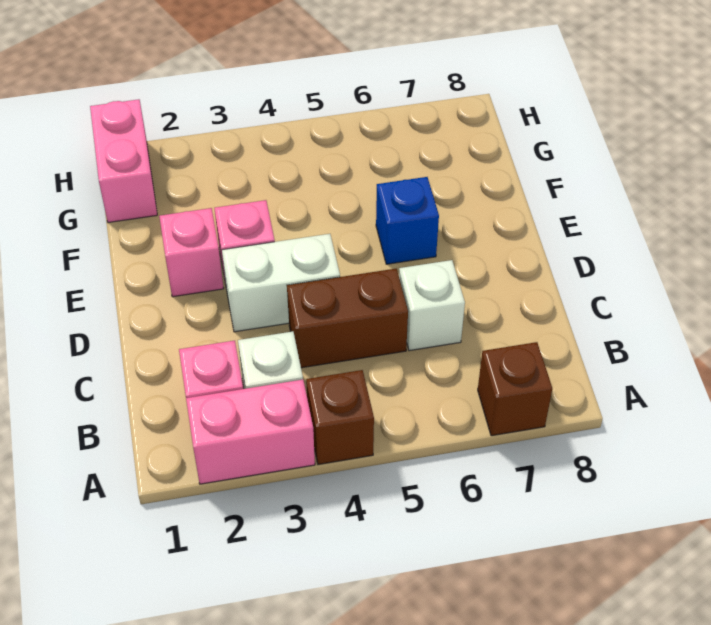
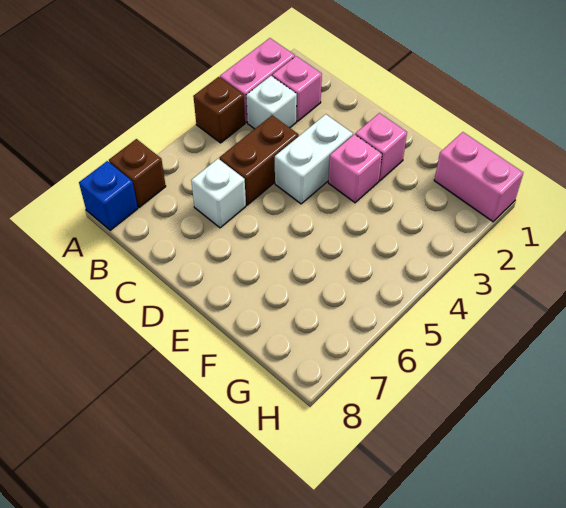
blue brick E6 level 1 -> blue brick A8 level 1

